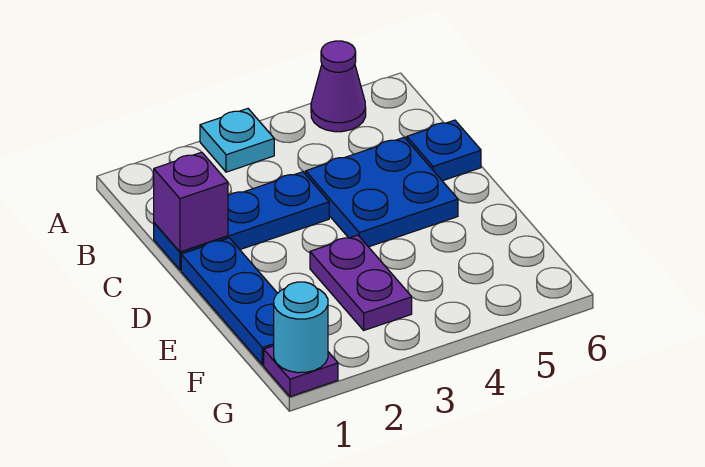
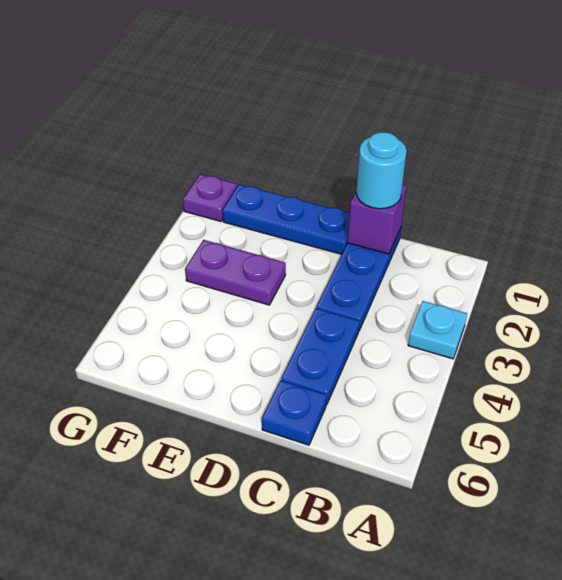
purple cone A5 level 1 -> none
blue plate C4:D5 level 1 -> blue plate C4:C5 level 1
cyan round brick G1 level 2 -> cyan round brick C1 level 3

